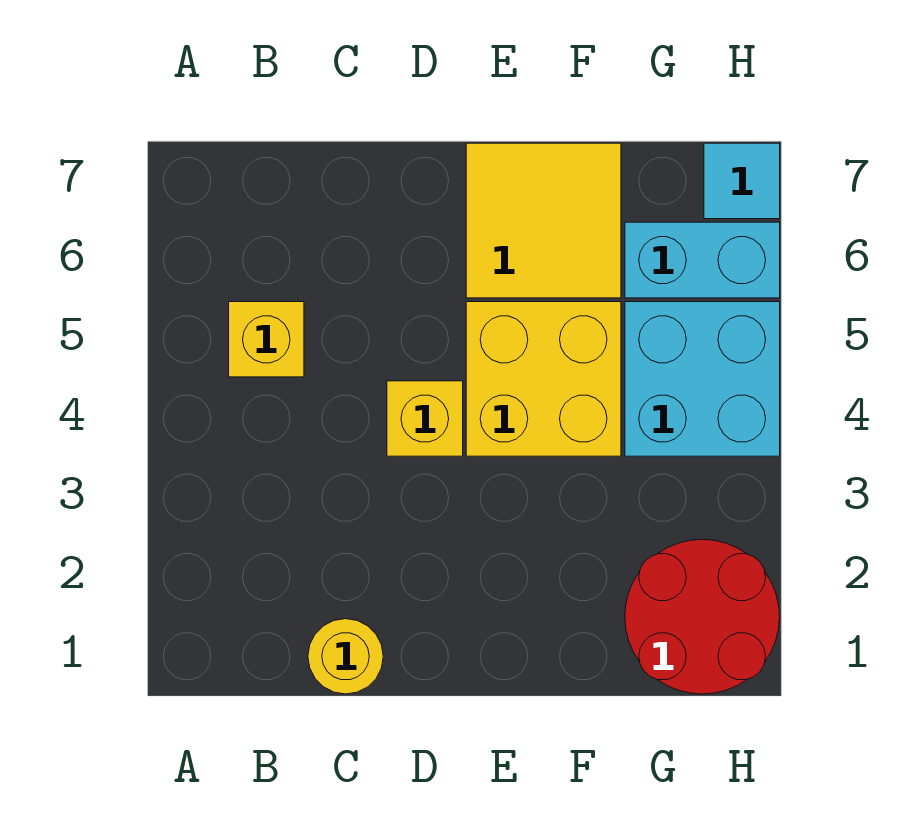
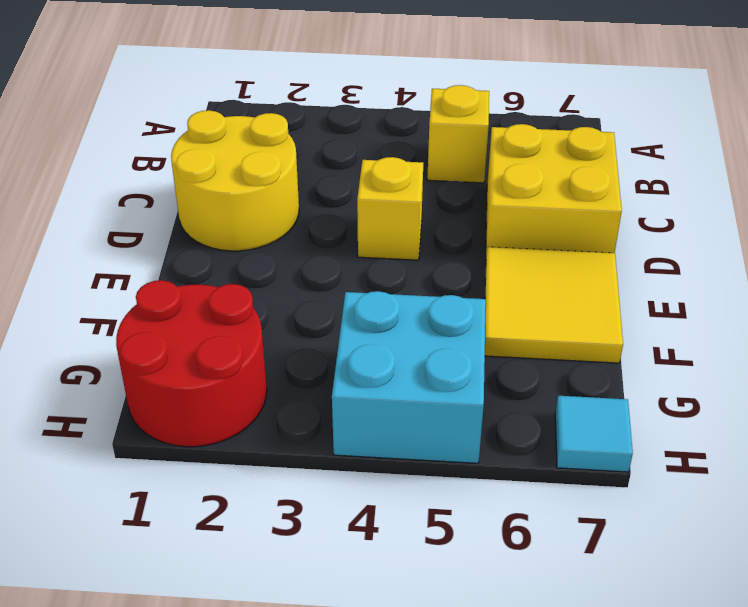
yellow round brick C1 level 1 -> yellow round brick C1:D2 level 1
yellow brick E4:F5 level 1 -> yellow brick C6:D7 level 1
cyan brick G6:H6 level 1 -> none

